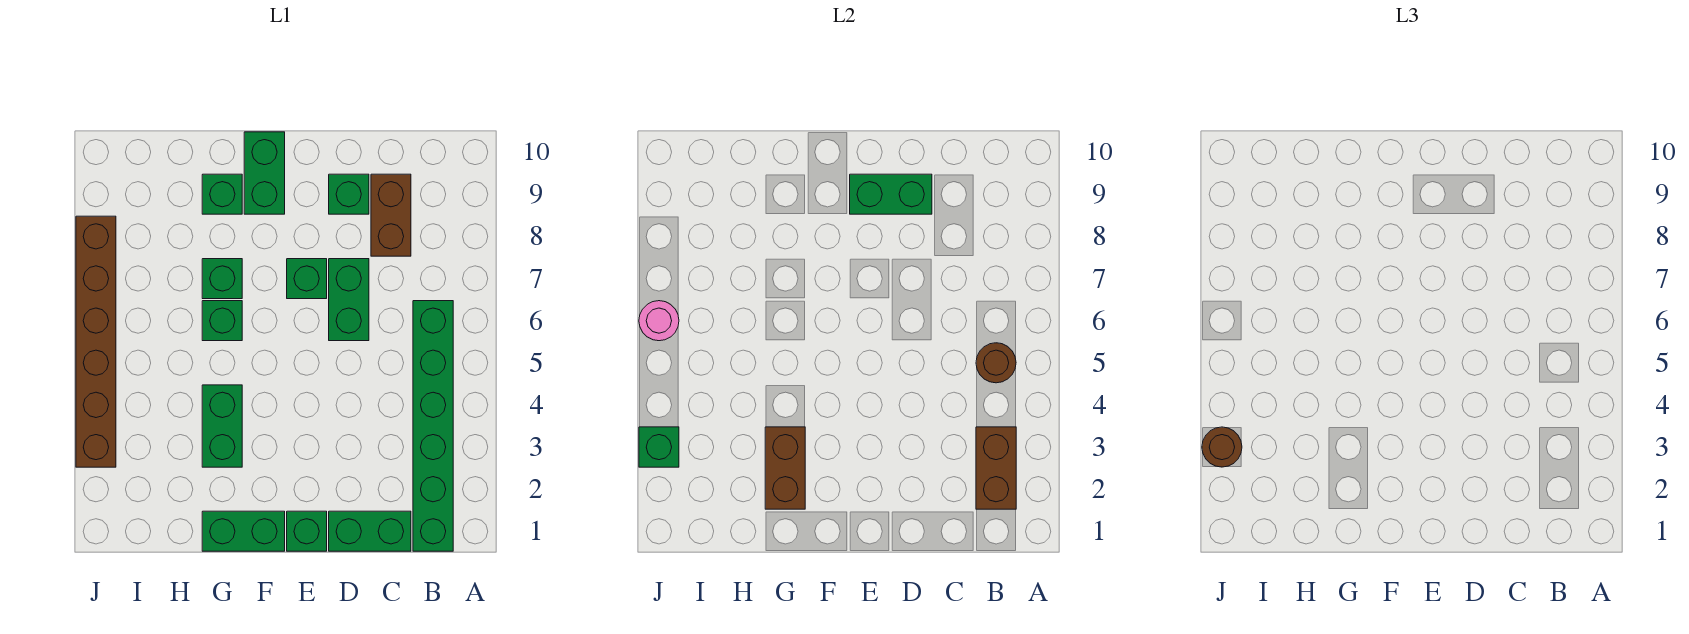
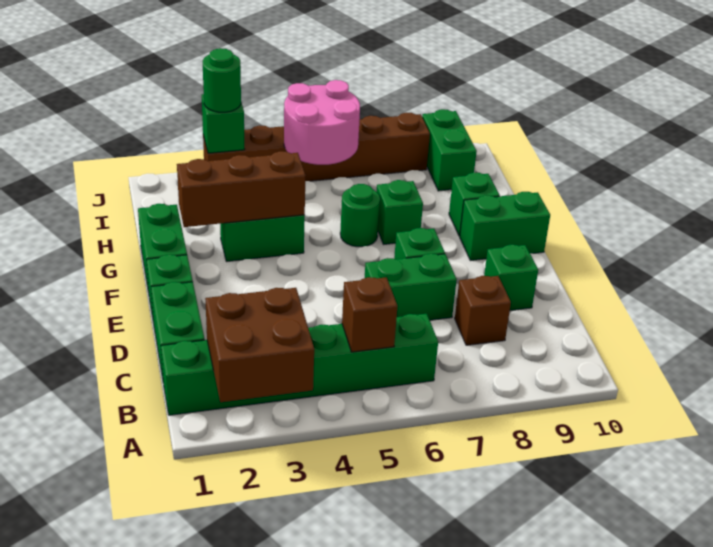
brown brick B2:B3 level 2 -> brown brick A2:B3 level 2
brown round brick B5 level 2 -> brown brick B5 level 2
brown brick C8:C9 level 1 -> brown brick C8 level 1
green brick D9:E9 level 2 -> green brick I9:J9 level 1
brown brick G2:G3 level 2 -> brown brick G2:G4 level 2
green brick G6 level 1 -> green round brick G6 level 1
brown round brick J3 level 3 -> green round brick J3 level 3
pink round brick J6 level 2 -> pink round brick I5:J6 level 2

